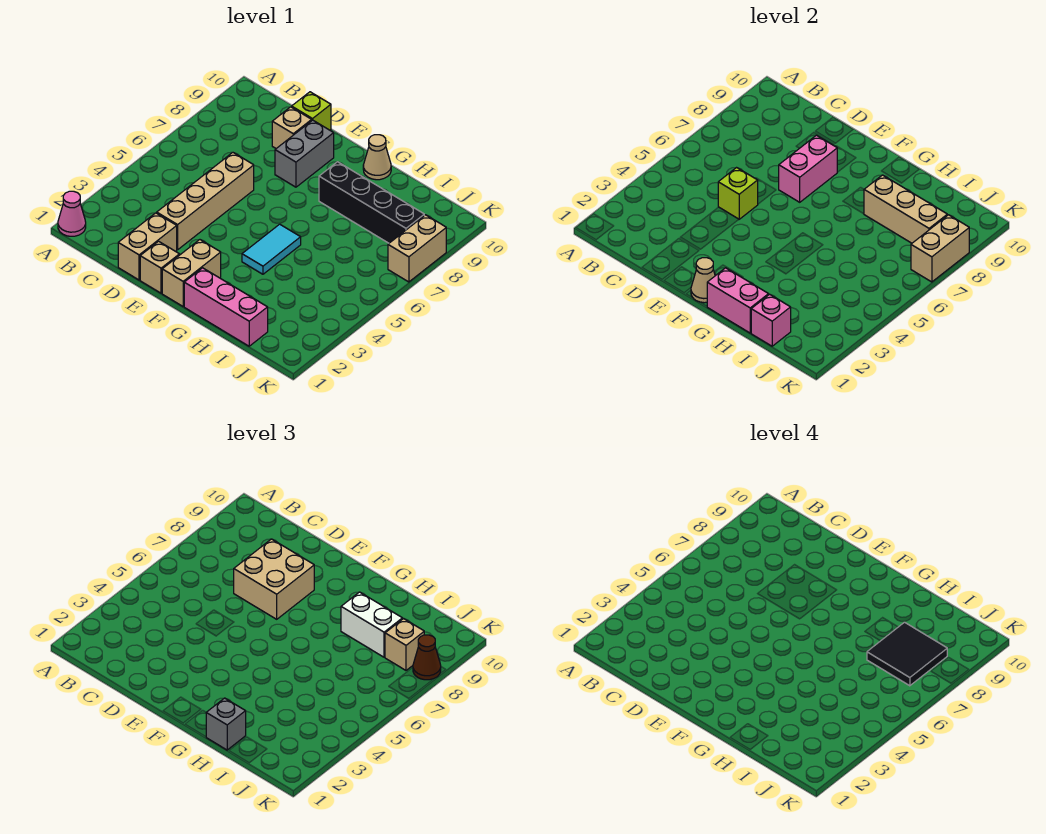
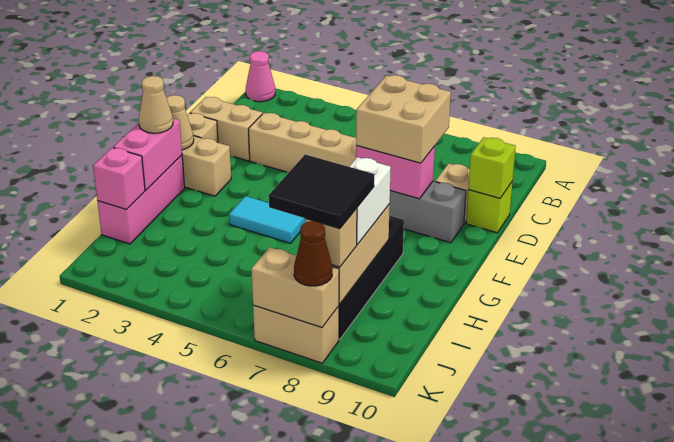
lime brick D5 level 2 -> lime brick D10 level 2
tan cone G10 level 1 -> tan cone G1 level 3
grey brick H1 level 3 -> none

